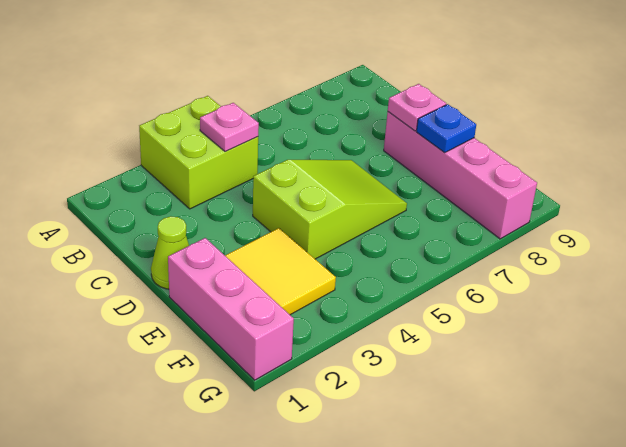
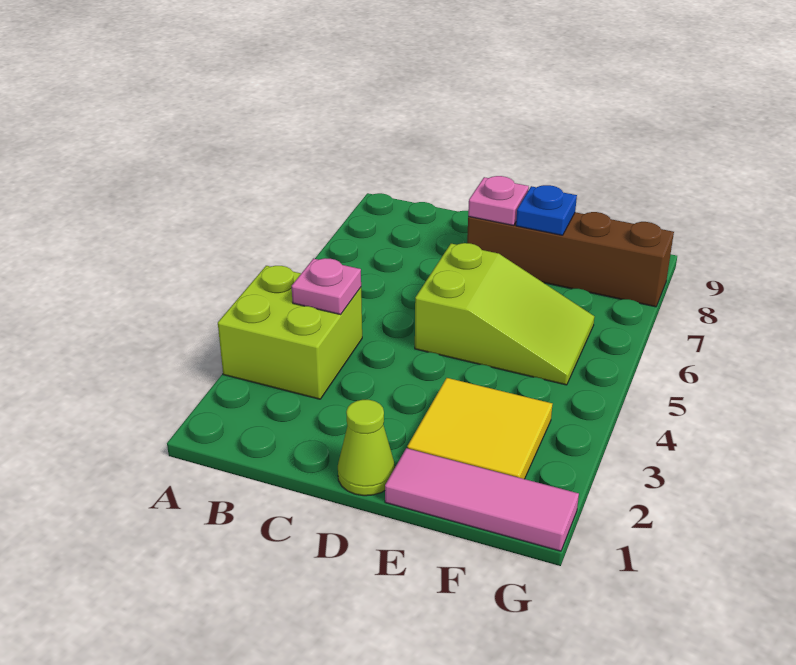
lime slope D4:E6 level 1 top 4 -> lime slope D5:F6 level 1 top D
pink brick D8:G8 level 1 -> brown brick D8:G8 level 1
pink brick E1:G1 level 1 -> pink tile E1:G1 level 1

